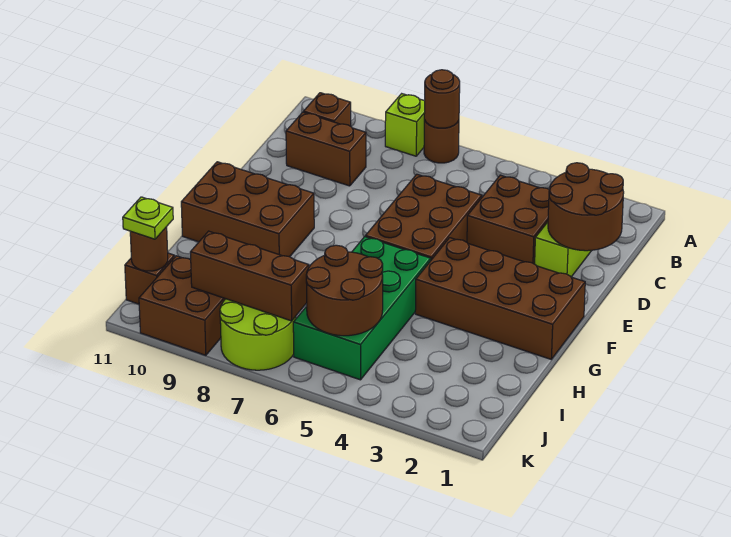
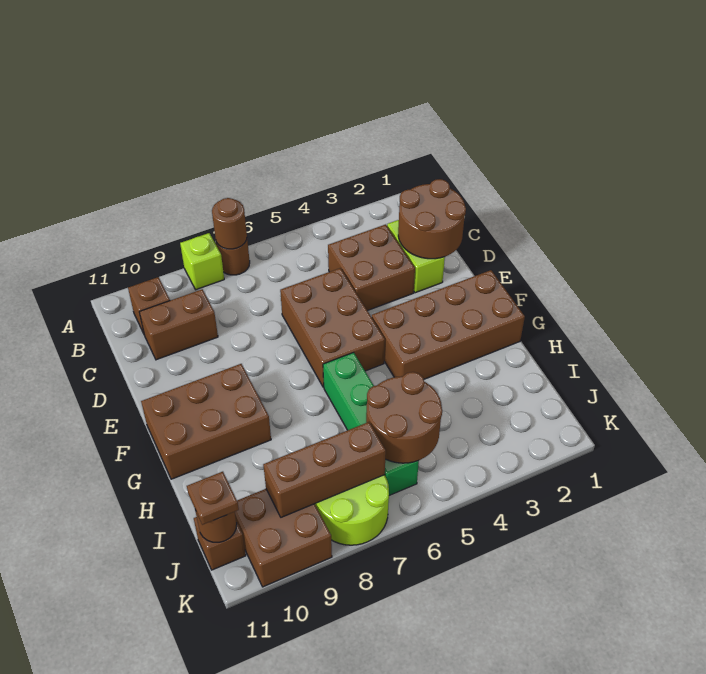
green brick G5:J6 level 1 -> green brick G6:J6 level 1
lime plate J11 level 3 -> brown plate J11 level 3

